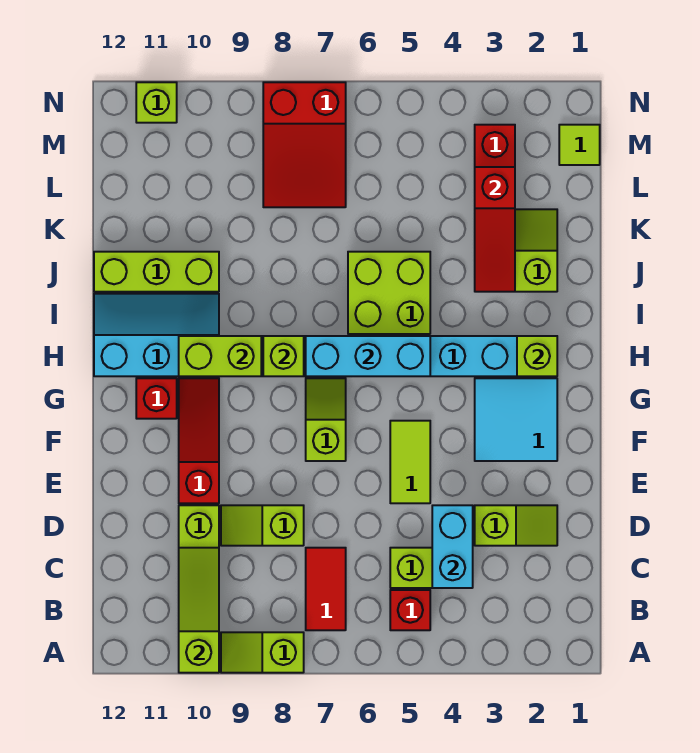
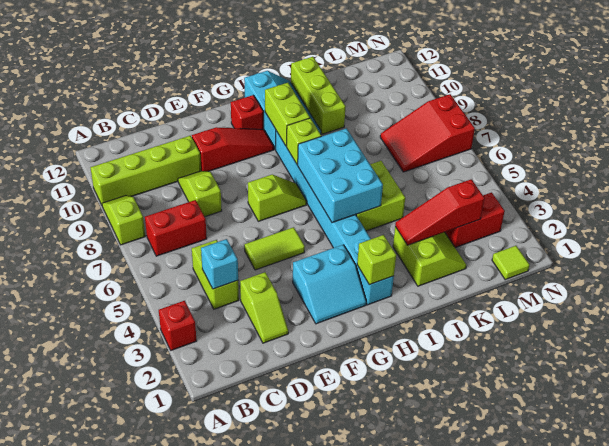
lime slope A10:C10 level 2 top A -> none
red brick B5 level 1 -> red brick A3 level 1
red tile B7:C7 level 1 -> red brick B7:C7 level 1
cyan brick C4:D4 level 2 -> cyan brick C4 level 2
cyan tile F2:G3 level 1 -> cyan slope F2:G3 level 1 top 3
cyan brick H5:H7 level 2 -> cyan brick H5:I7 level 2
lime brick N11 level 1 -> none

